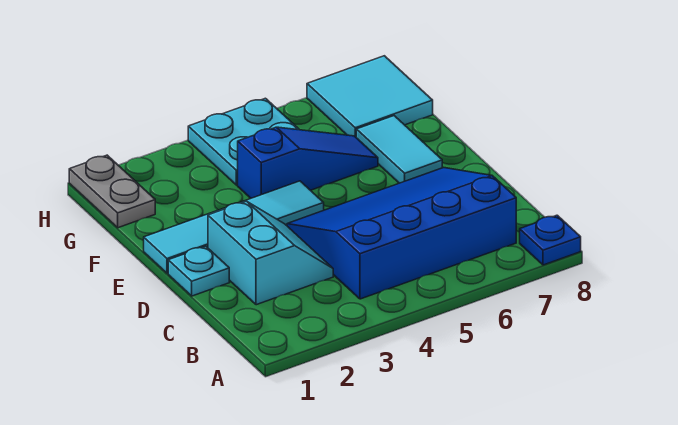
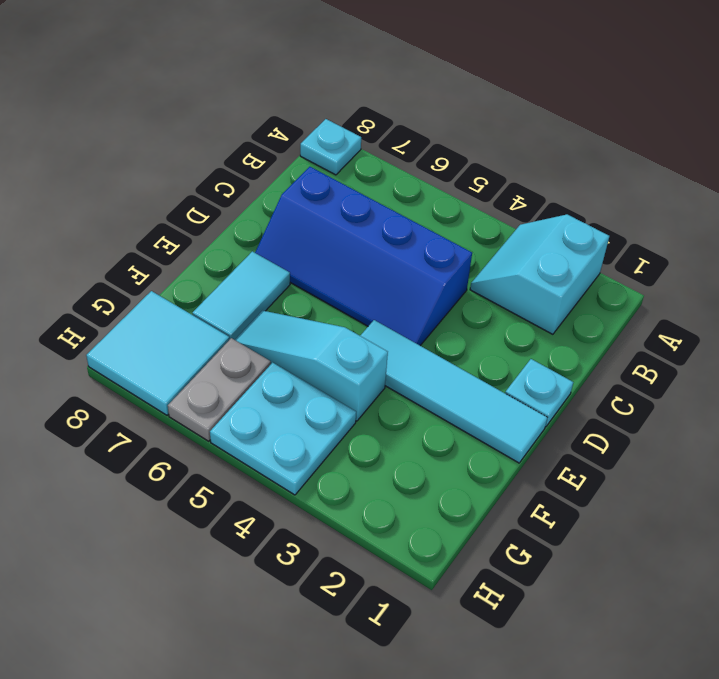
blue plate A8 level 1 -> cyan plate A8 level 1
blue slope B4:D7 level 1 top B -> blue slope C4:D7 level 1 top C
cyan slope C2:D3 level 1 top 2 -> cyan slope A2:B3 level 1 top 2
blue slope F4:F6 level 1 top 4 -> cyan slope F4:F6 level 1 top 4
grey plate G1:H1 level 1 -> grey plate G6:H6 level 1

